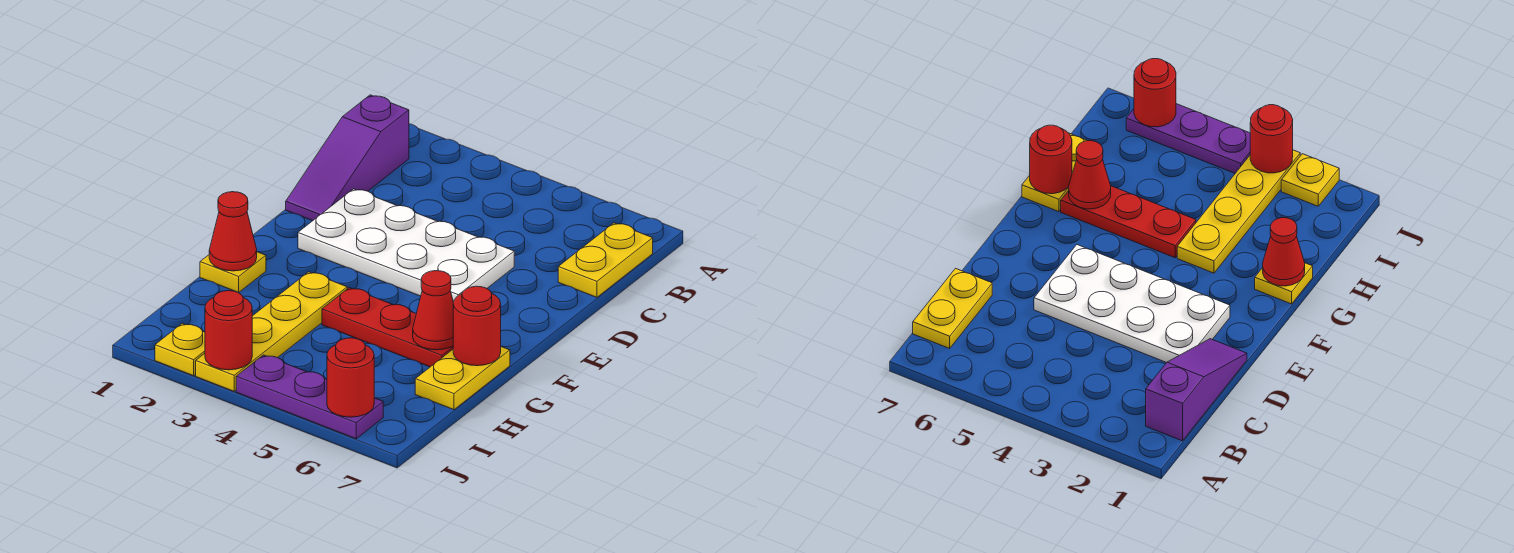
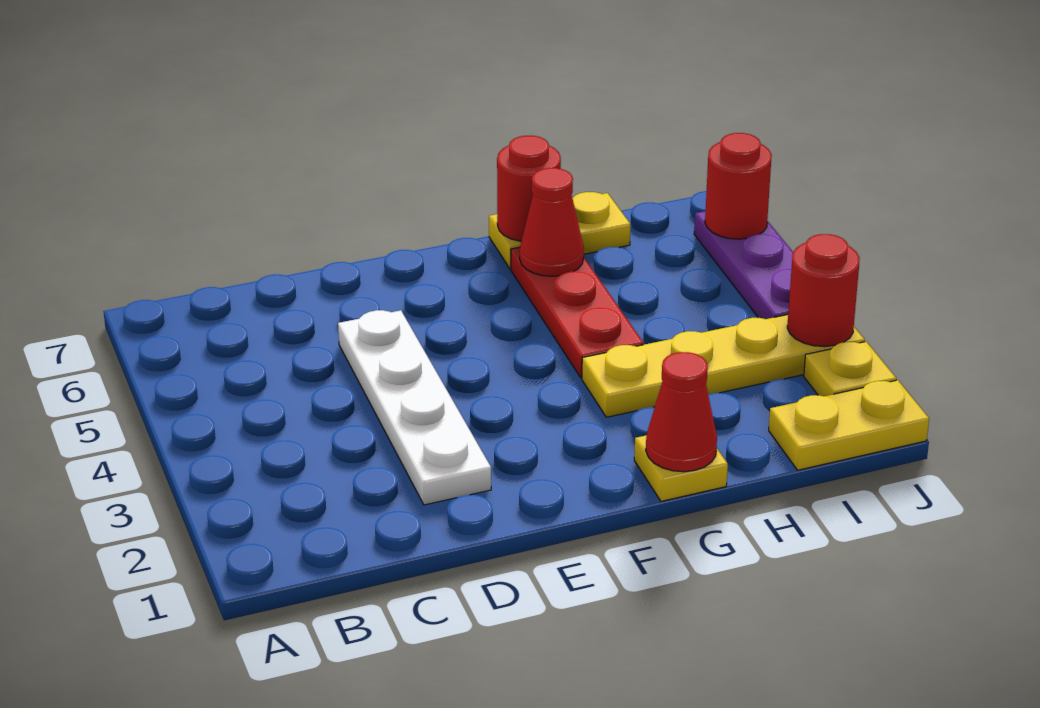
purple slope B1:D1 level 1 top B -> none
yellow plate B7:C7 level 1 -> yellow plate I1:J1 level 1
white plate D2:E5 level 1 -> white plate D2:D5 level 1

